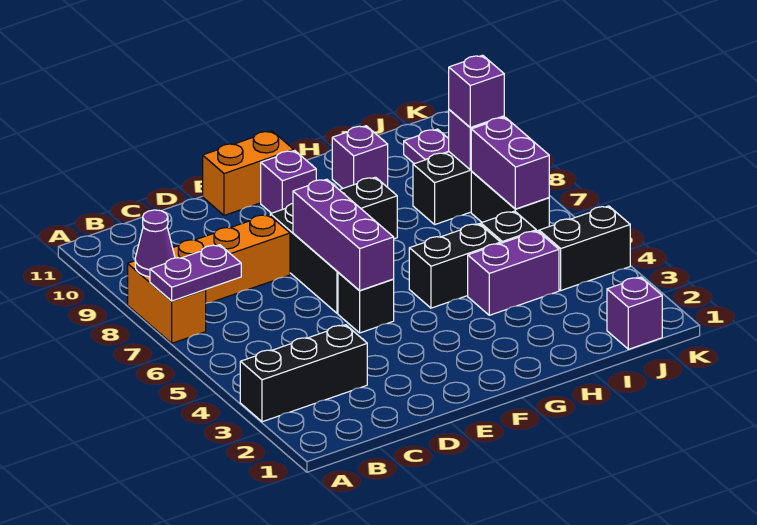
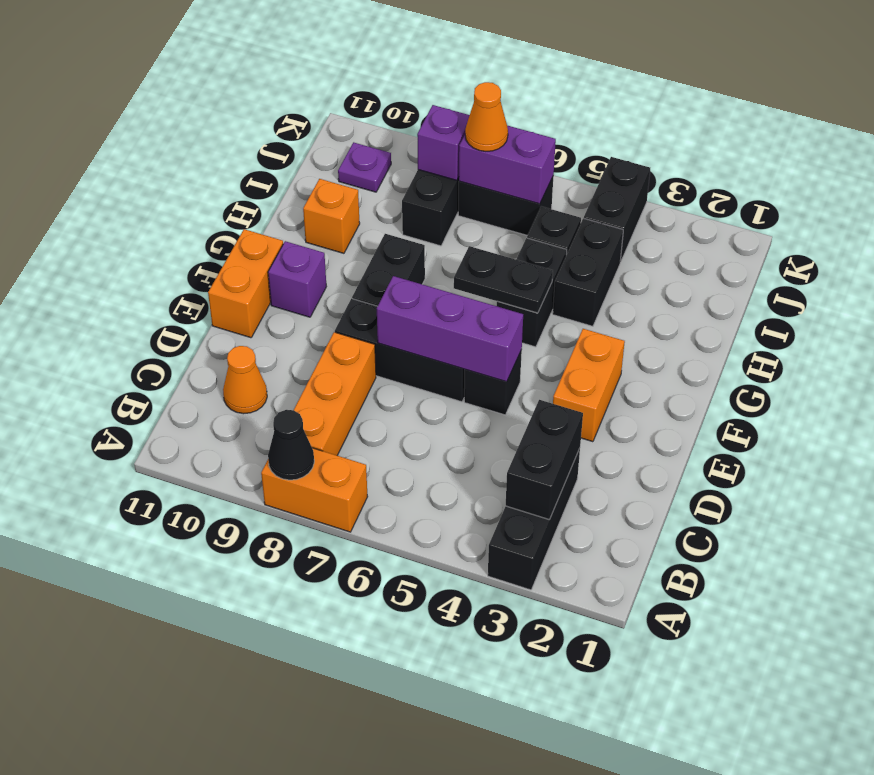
purple plate A7:B7 level 2 -> none
purple cone A8 level 2 -> black cone A8 level 2
none -> black brick B3:C3 level 2
none -> orange cone C10 level 1
none -> orange brick E3:F3 level 1
none -> black plate G5:G6 level 2
purple brick H4:I4 level 1 -> black brick H4:I4 level 1
purple brick H10 level 1 -> orange brick H10 level 1
purple brick J1 level 1 -> none
none -> orange cone J7 level 3
purple brick J8 level 3 -> none

